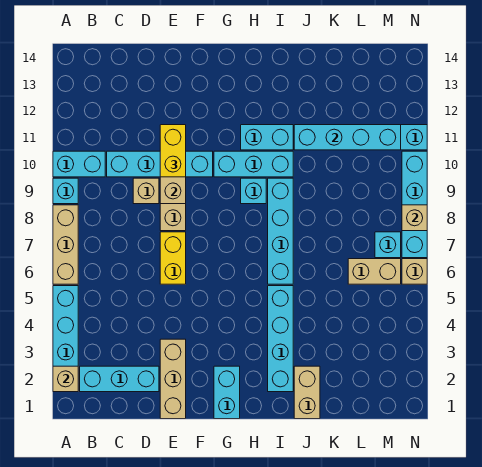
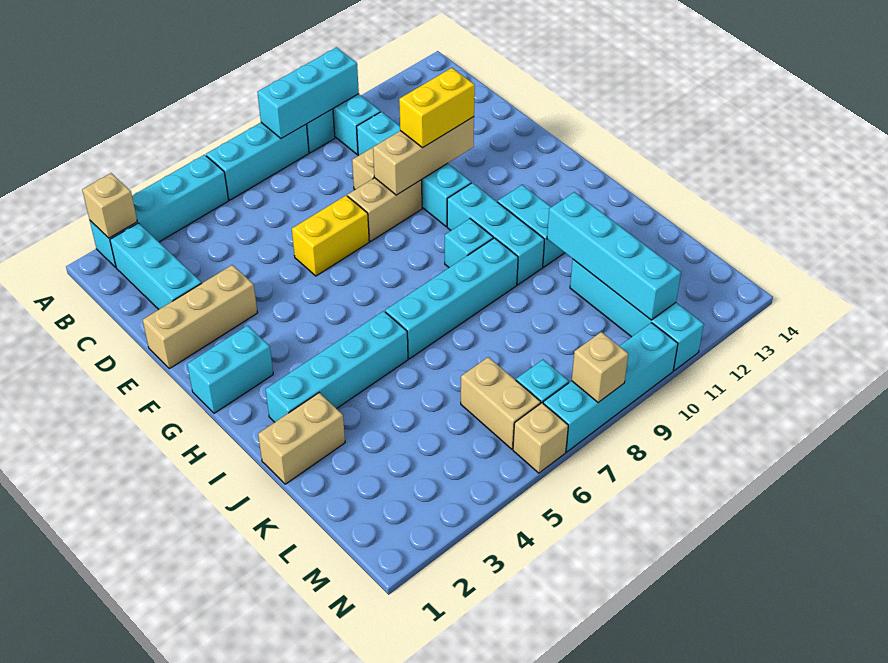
tan brick A6:A8 level 1 -> cyan brick A6:A8 level 1
none -> cyan brick A8:A10 level 2

